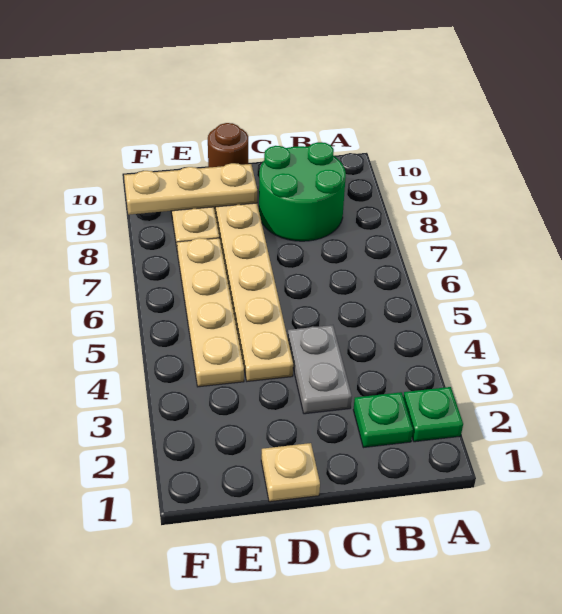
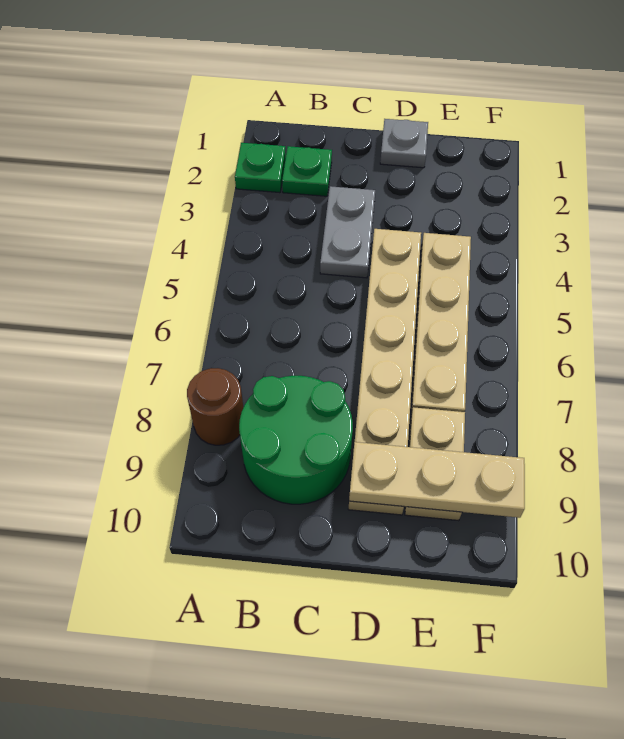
tan plate D1 level 1 -> grey plate D1 level 1
brown round brick D10 level 1 -> brown round brick A8 level 1

